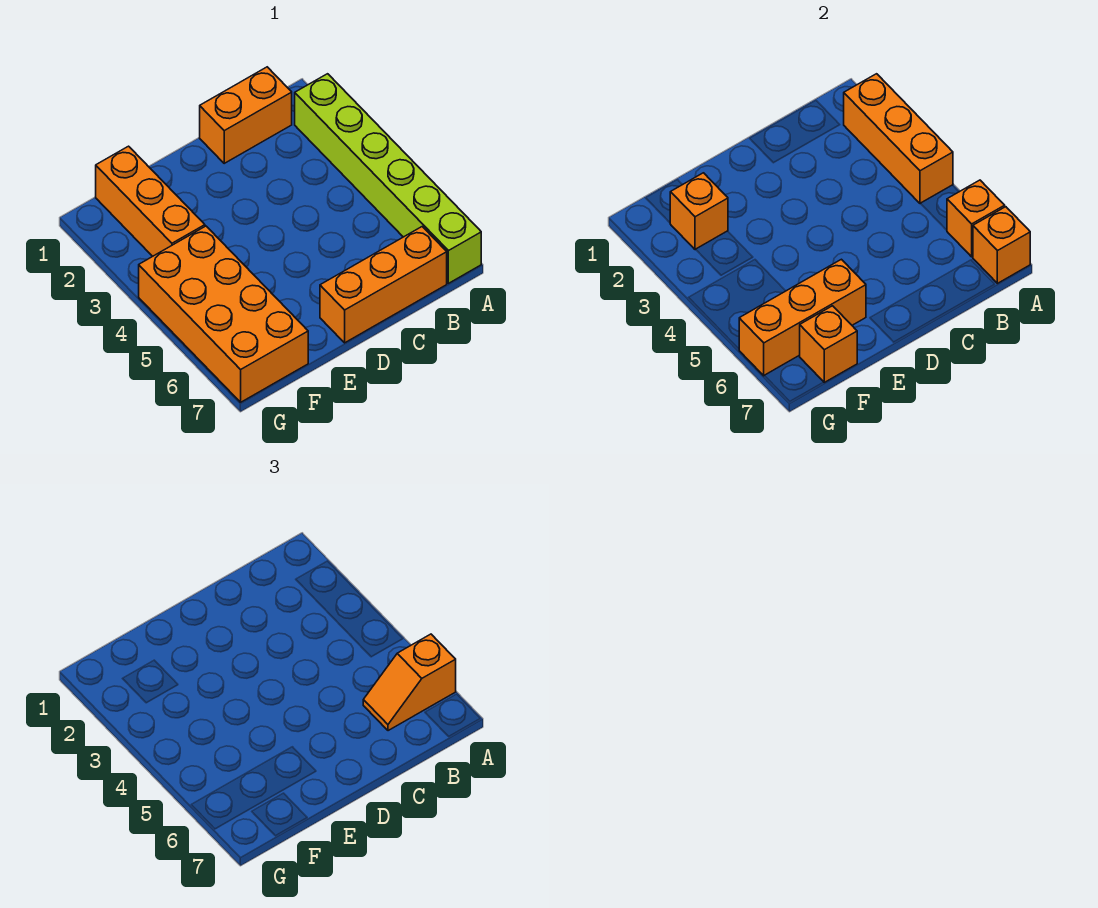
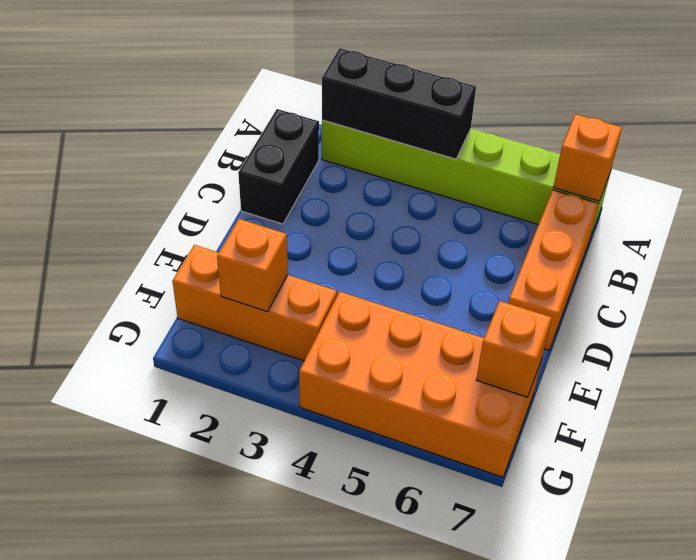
orange brick A2:A4 level 2 -> black brick A2:A4 level 2
orange brick A6 level 2 -> none
orange slope A6:B6 level 3 top A -> none
orange brick B1:C1 level 1 -> black brick B1:C1 level 1
orange brick E6:G6 level 2 -> none

